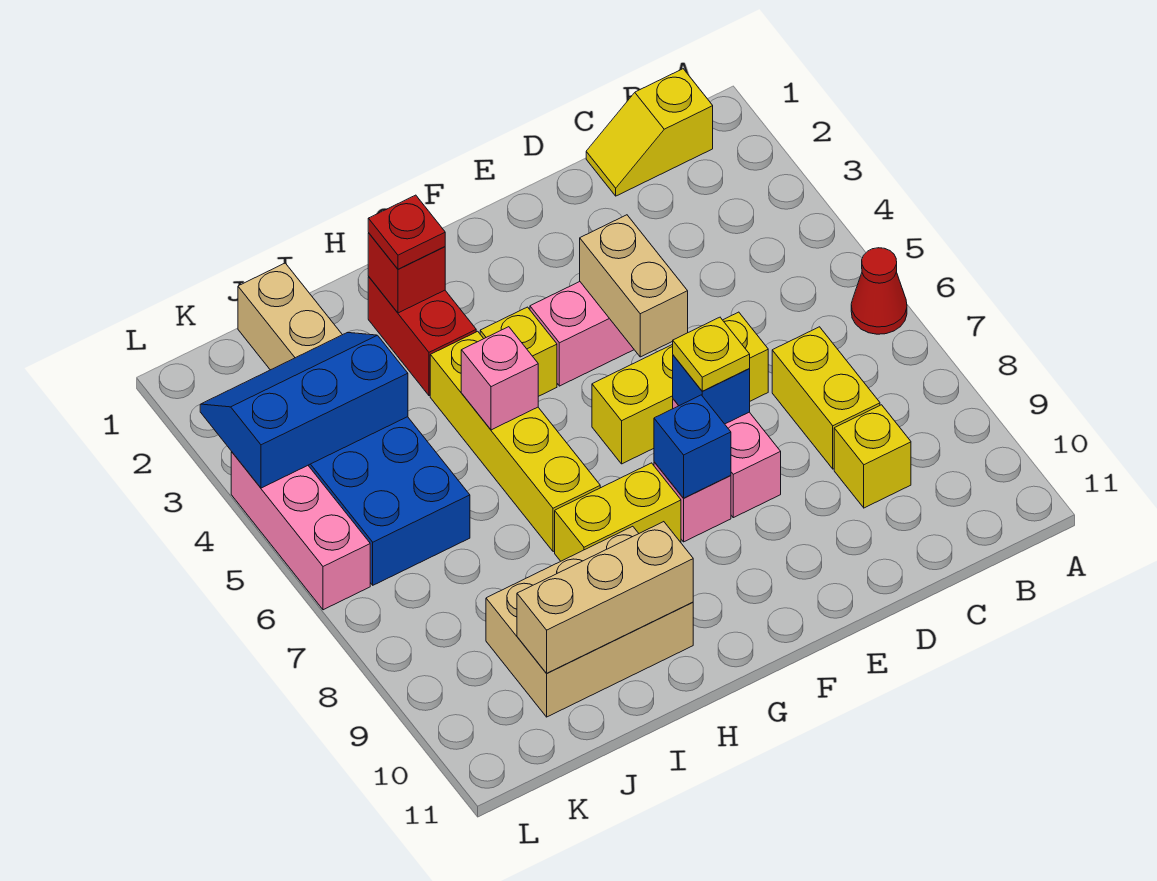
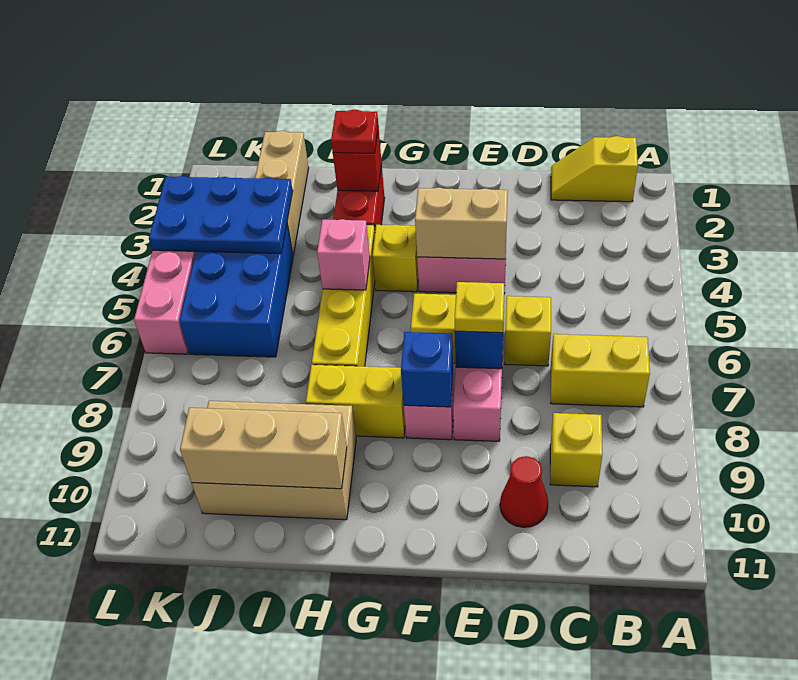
red cone A6 level 1 -> red cone D10 level 1
yellow brick C7:C8 level 1 -> yellow brick B7:C7 level 1
tan brick E4:E5 level 2 -> tan brick E4:F4 level 2
blue slope J3:L4 level 2 top 4 -> blue plate J3:L4 level 2

